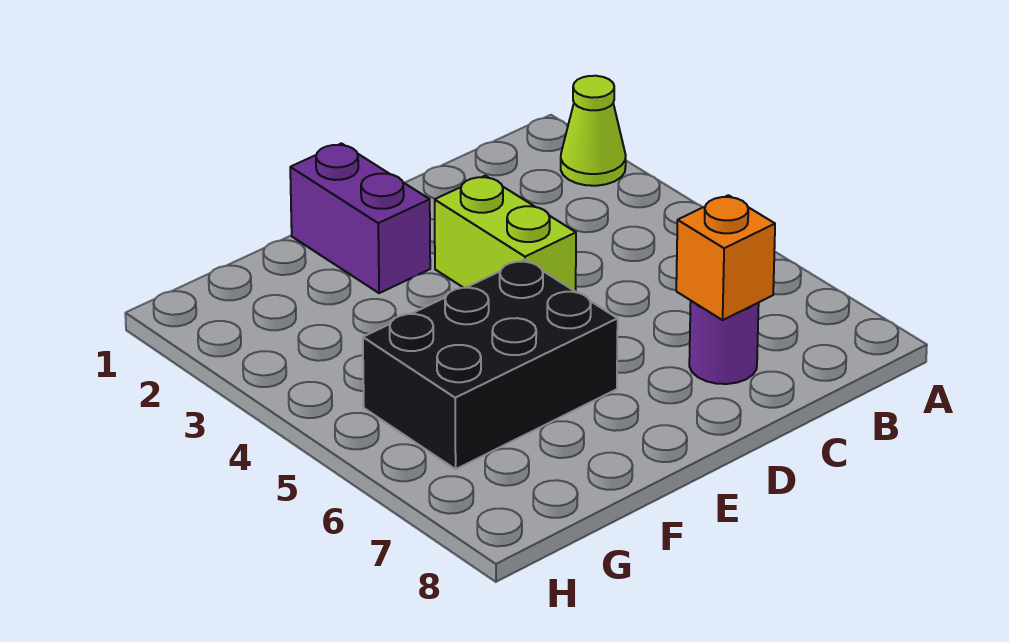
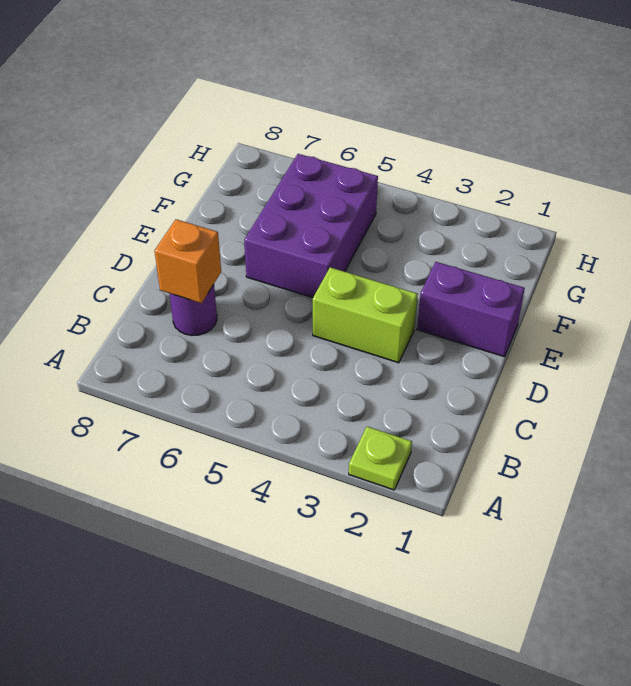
lime cone A2 level 1 -> lime plate A2 level 1
black brick E5:G6 level 1 -> purple brick E5:G6 level 1

